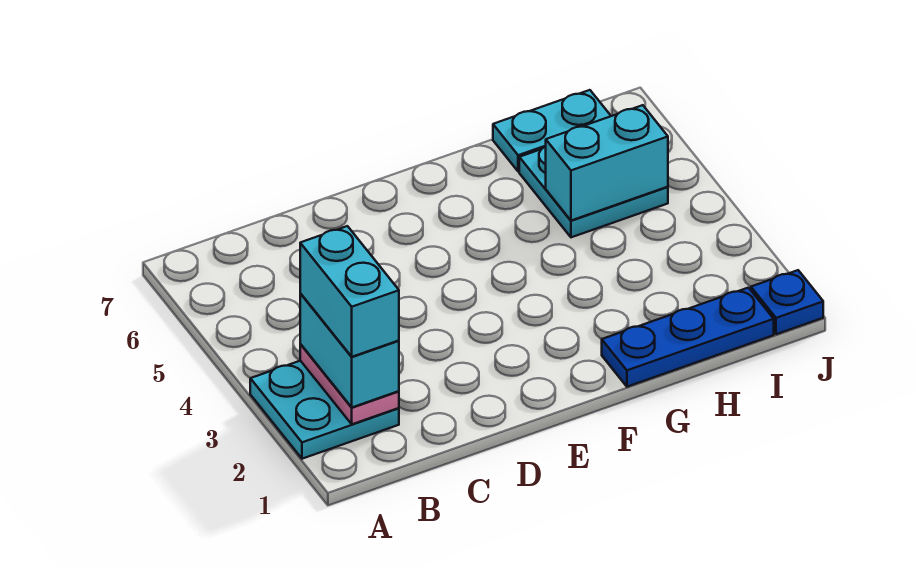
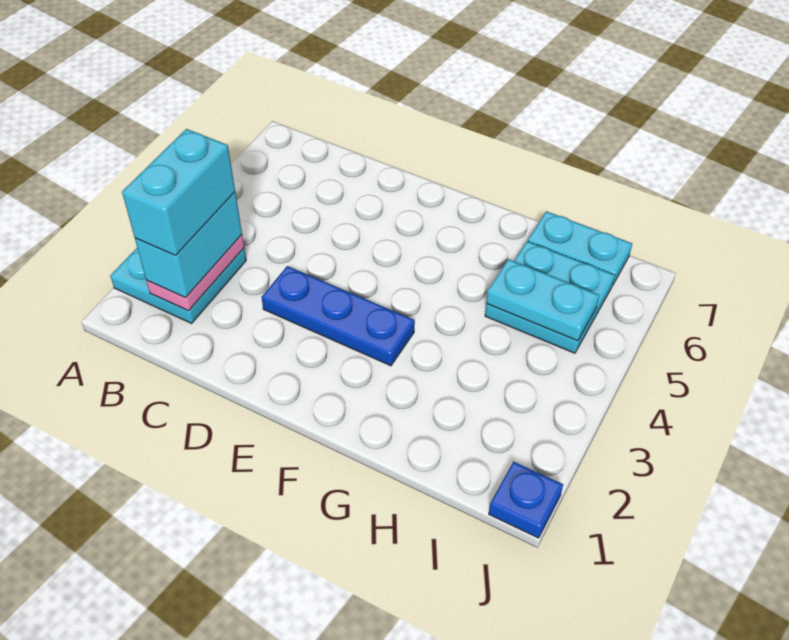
blue plate G1:I1 level 1 -> blue plate D3:F3 level 1
cyan brick H5:I5 level 2 -> cyan plate H5:I5 level 2

